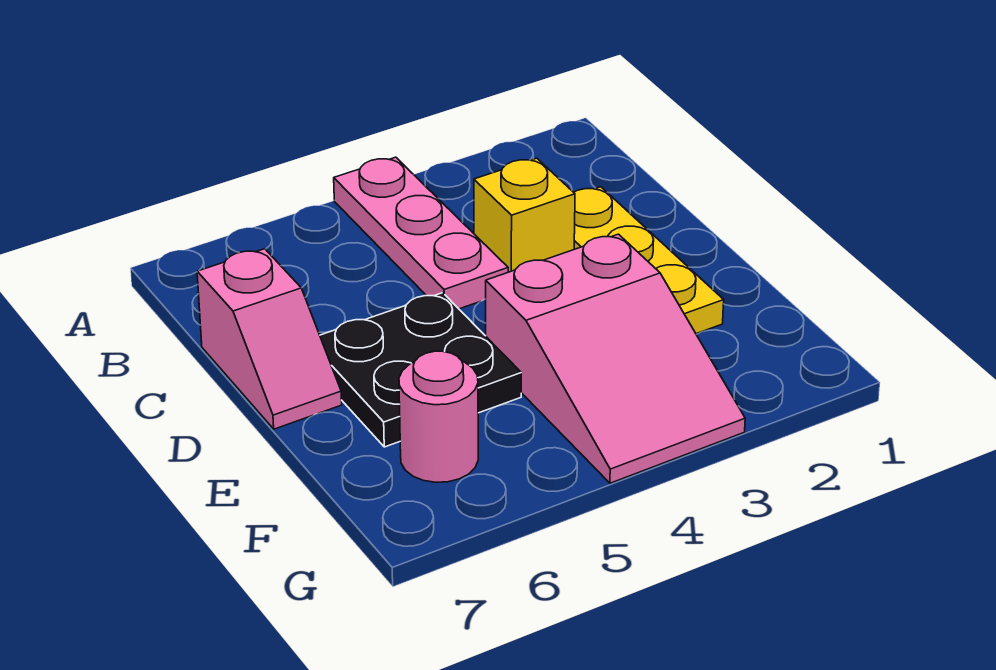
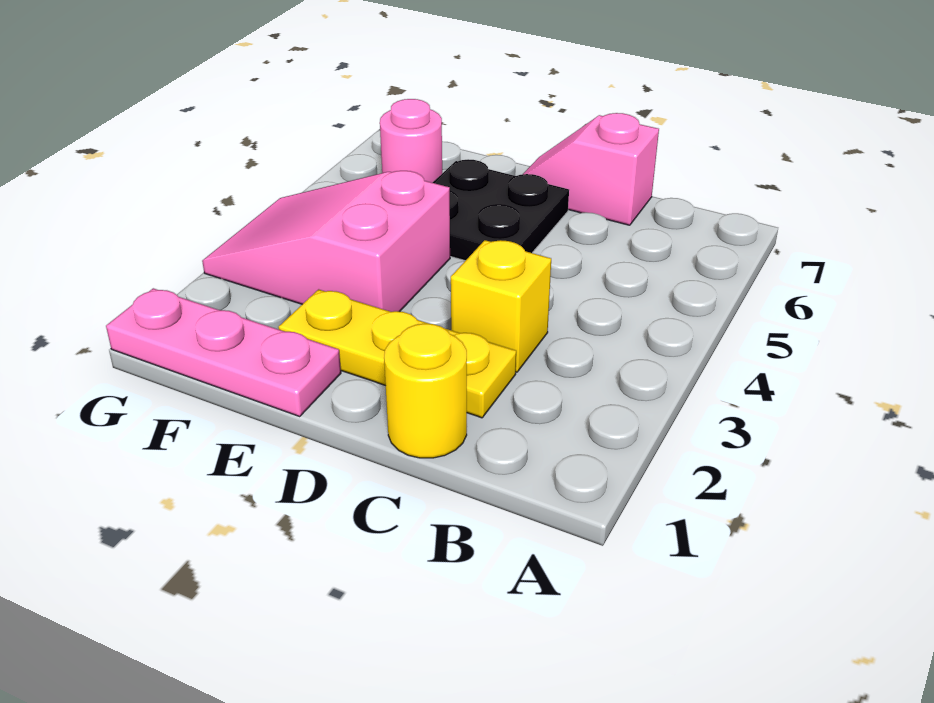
pink plate A4:C4 level 1 -> pink plate E1:G1 level 1
none -> yellow round brick C1 level 1

